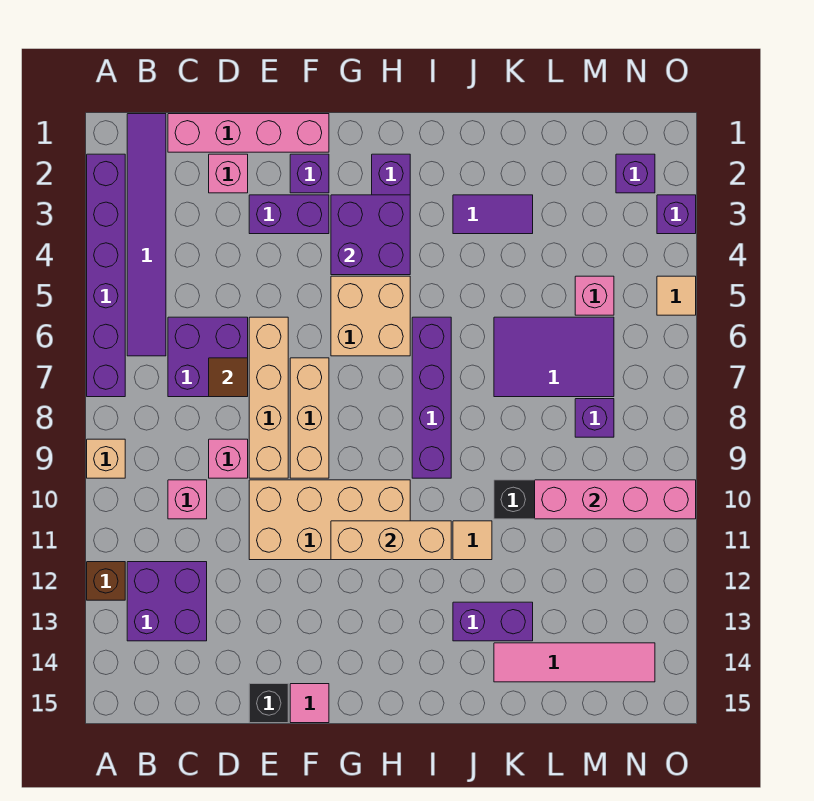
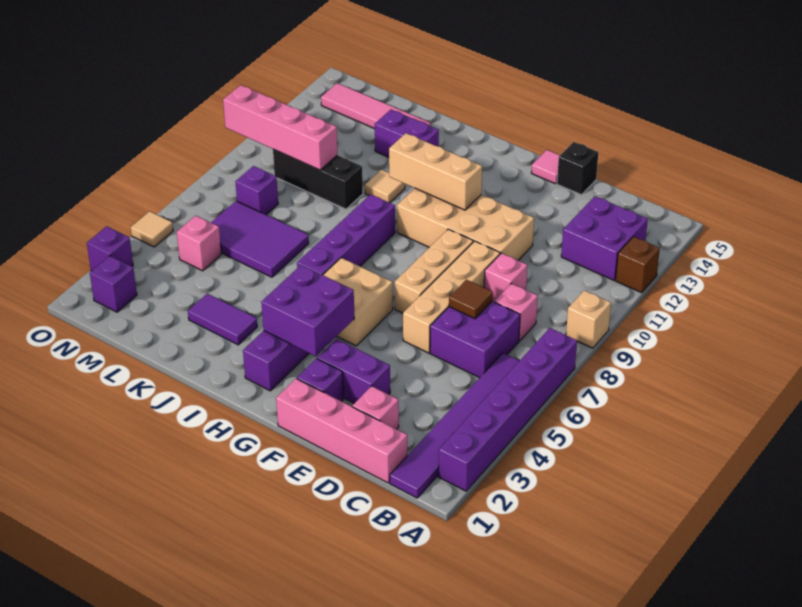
pink brick C10 level 1 -> pink brick C8 level 1

